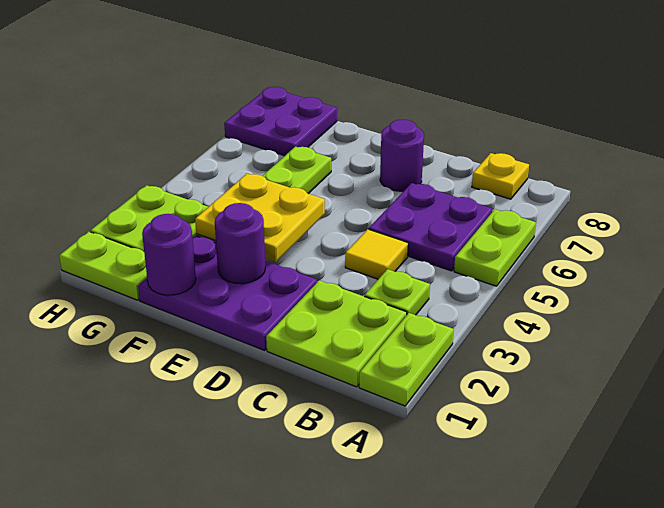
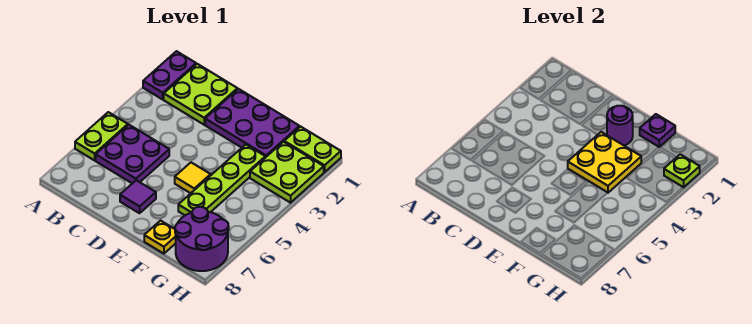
lime plate A1:A2 level 1 -> purple plate A1:A2 level 1
lime plate B3 level 1 -> lime plate H2 level 2
yellow plate B8 level 1 -> yellow plate F8 level 1
yellow tile C4 level 1 -> yellow tile E5 level 1
purple round brick D7 level 1 -> purple tile D7 level 1
purple round brick F1 level 2 -> purple plate F1 level 2
purple plate G7:H8 level 1 -> purple round brick G7:H8 level 1

